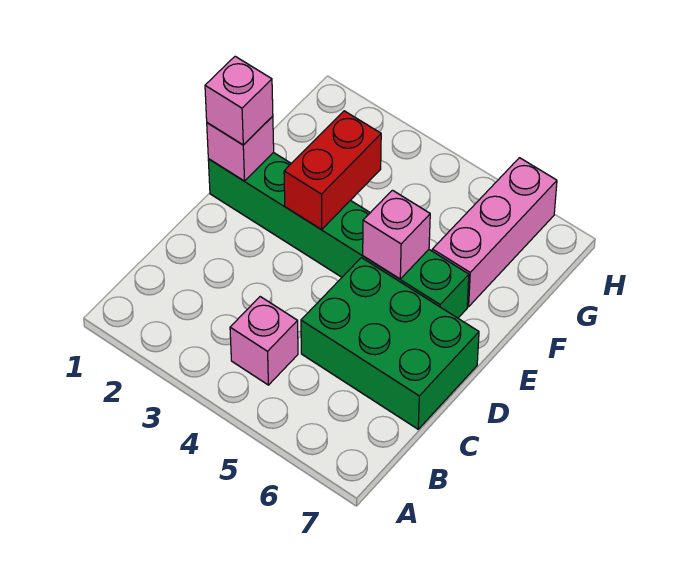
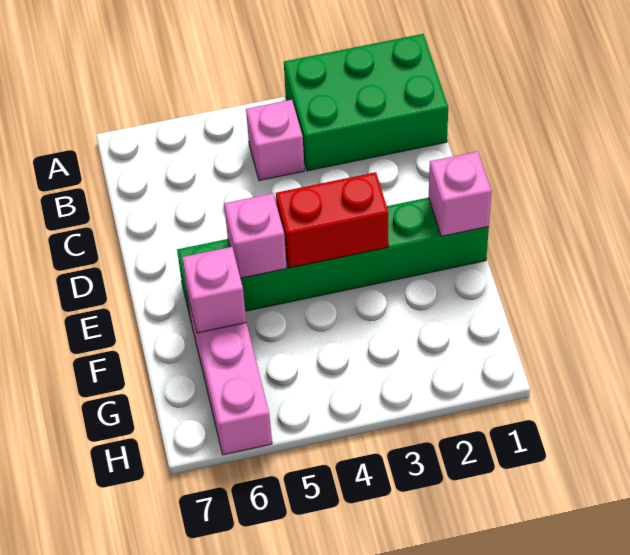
green brick C5:D7 level 1 -> green brick A1:B3 level 1
pink brick E1 level 3 -> pink brick F6 level 2
red brick E3:F3 level 2 -> red brick E3:E4 level 2

